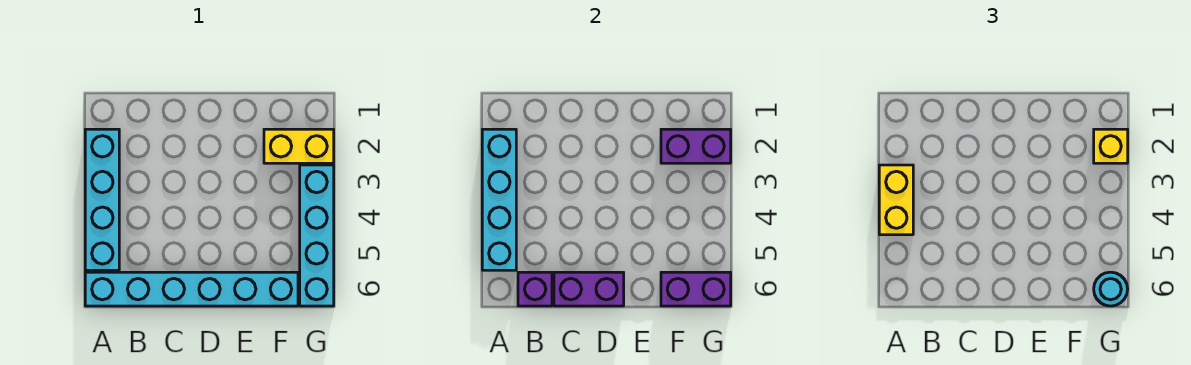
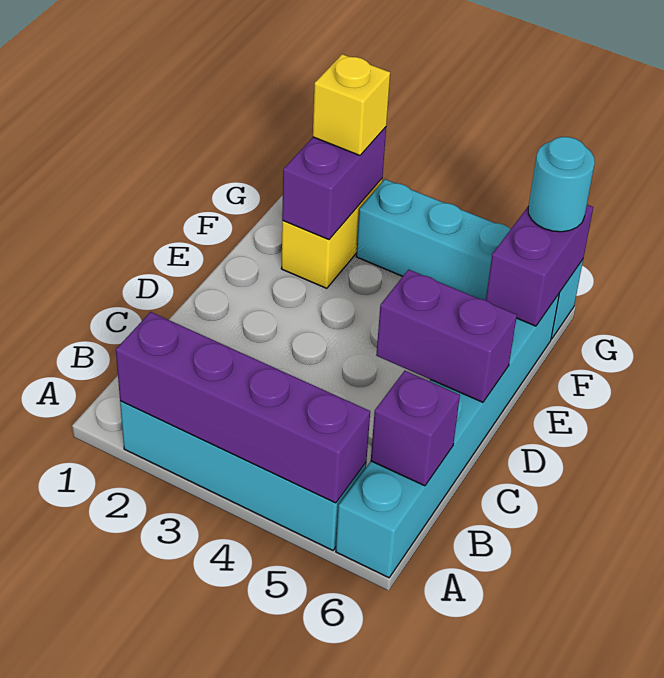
cyan brick A2:A5 level 2 -> purple brick A2:A5 level 2
yellow brick A3:A4 level 3 -> none
purple brick C6:D6 level 2 -> purple brick D5:D6 level 2

